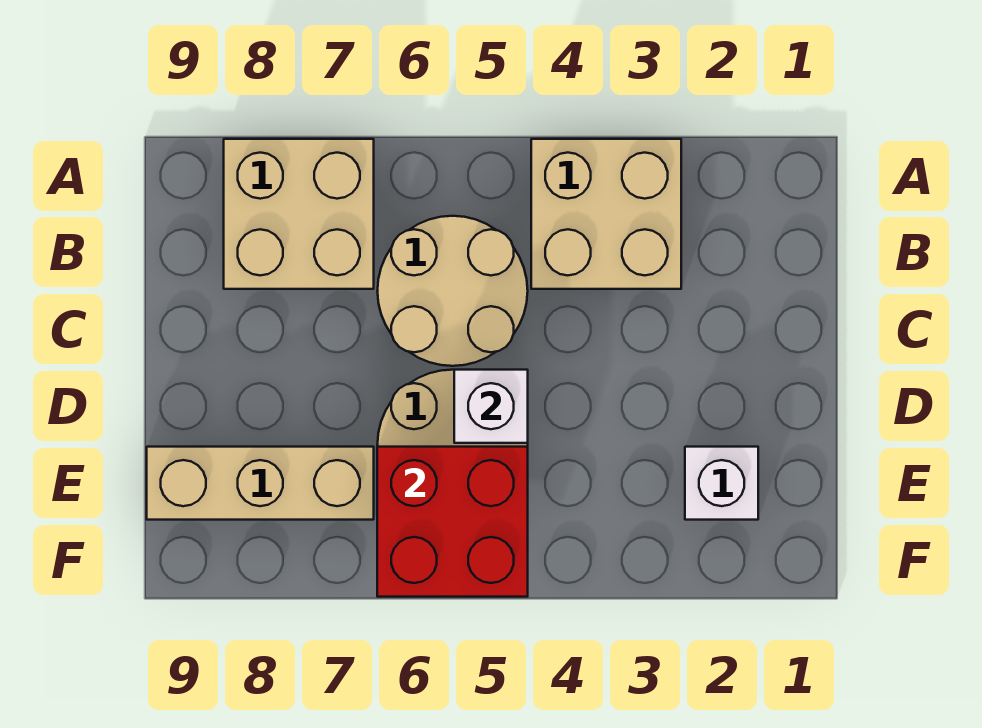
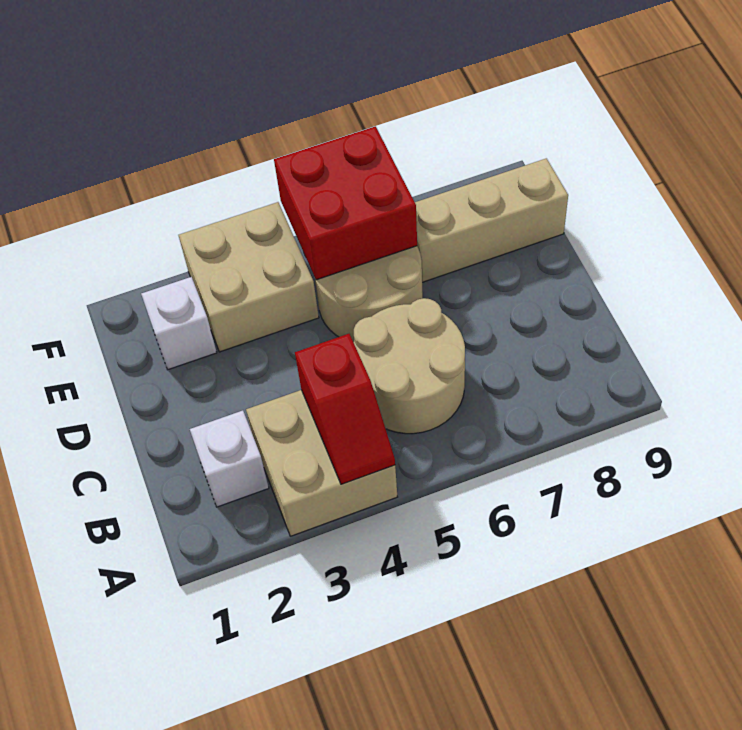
none -> red slope A4:B4 level 2 top B
tan brick A7:B8 level 1 -> tan brick E3:F4 level 1
white brick D5 level 2 -> white brick B2 level 1

